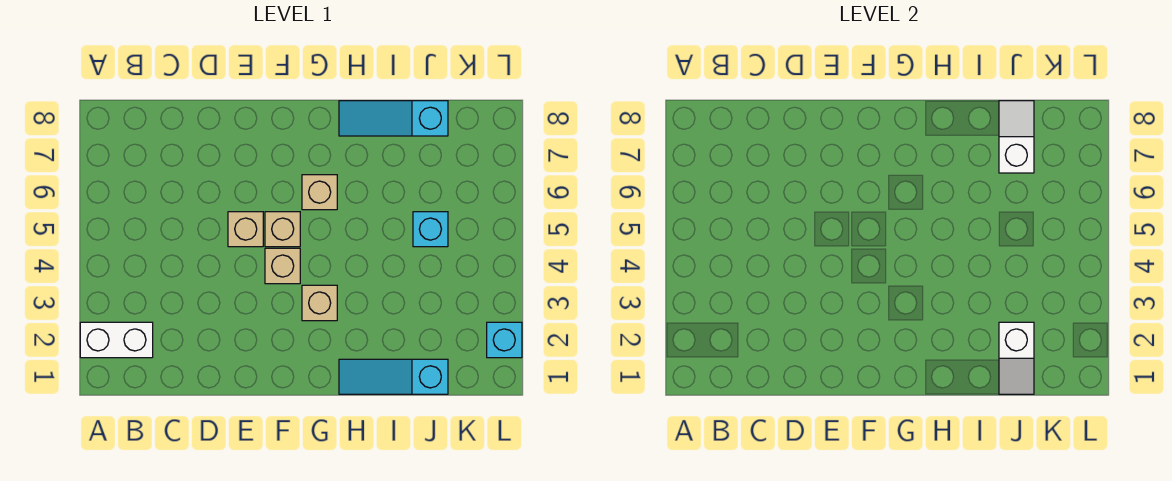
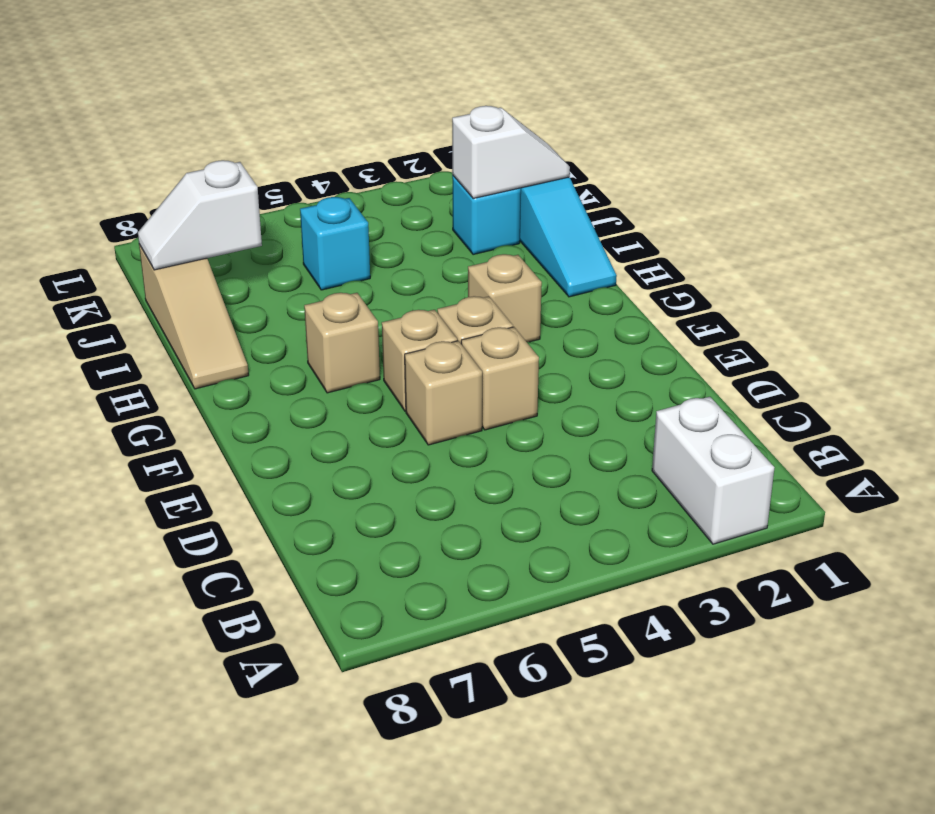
none -> tan brick E4 level 1
cyan slope H8:J8 level 1 top J -> tan slope H8:J8 level 1 top J
cyan brick L2 level 1 -> cyan brick J2 level 1

